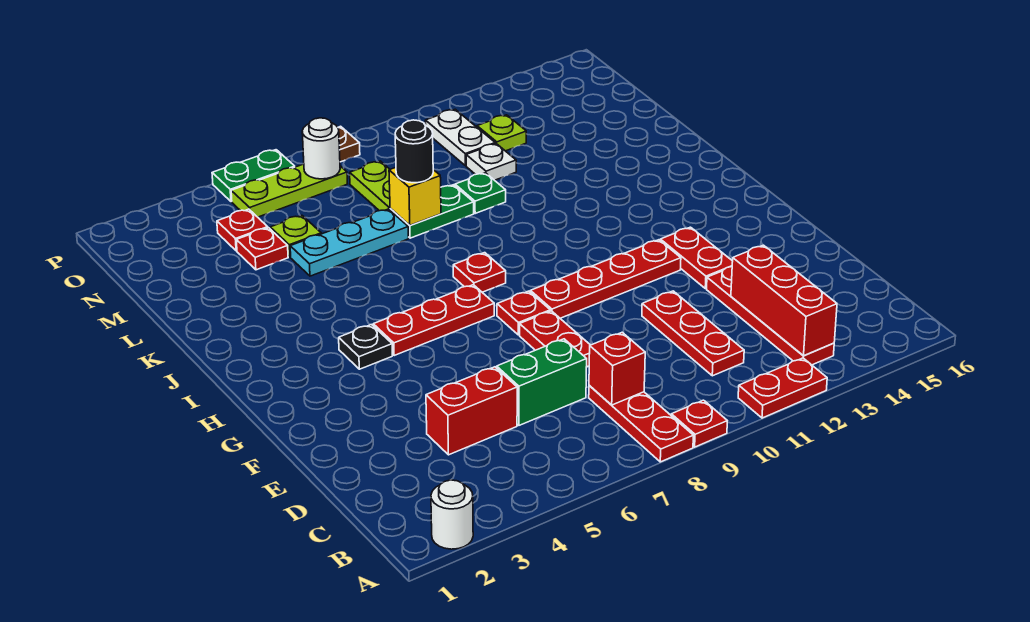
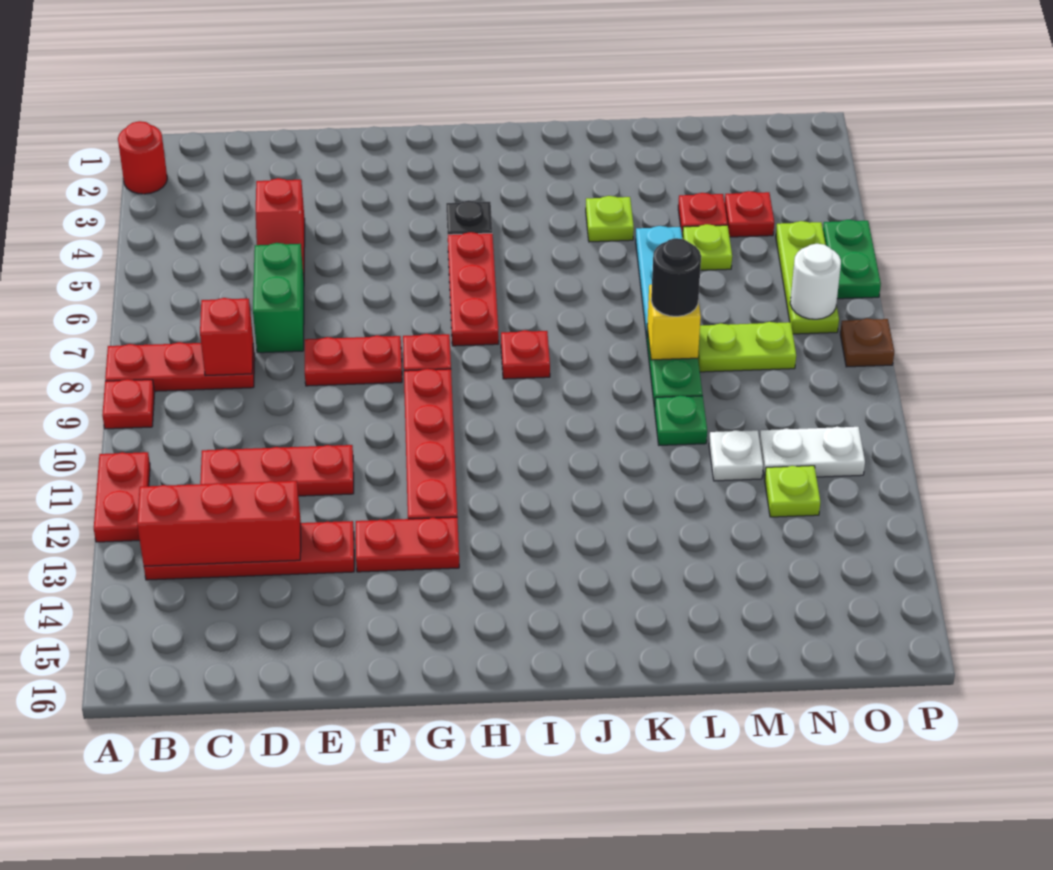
white round brick A2 level 1 -> red round brick A2 level 1
red brick D4:D5 level 1 -> red slope D4:D5 level 1 top 4
none -> lime plate K4 level 1

